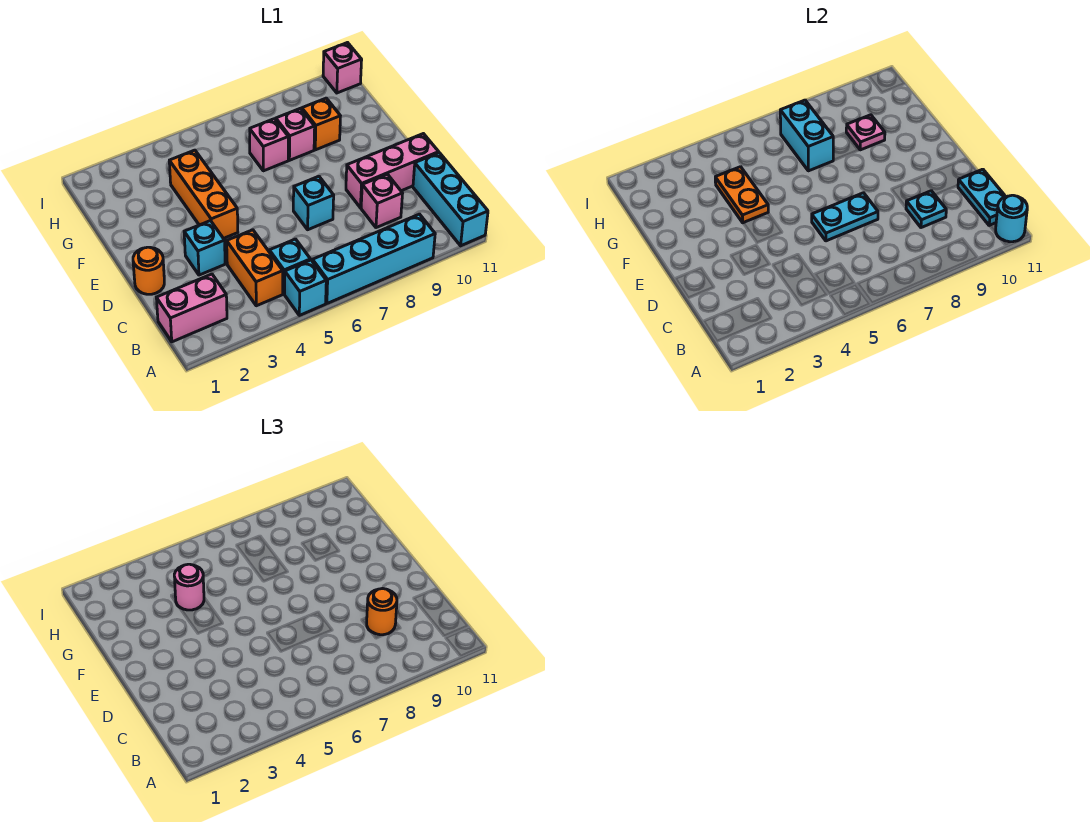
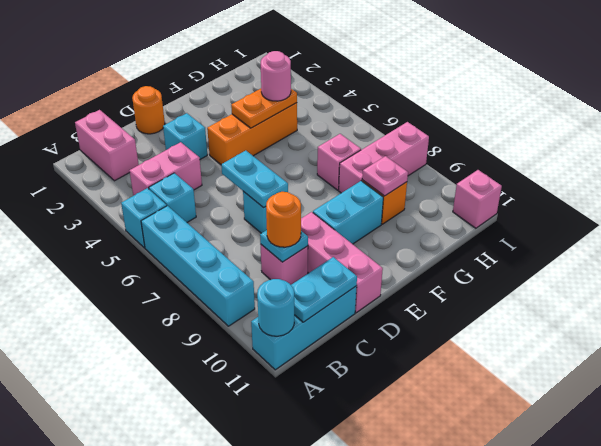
orange brick B4:C4 level 1 -> pink brick B4:C4 level 1
cyan brick G7:H7 level 2 -> cyan brick E9:F9 level 1
pink brick G8 level 1 -> pink brick G8:I8 level 1

